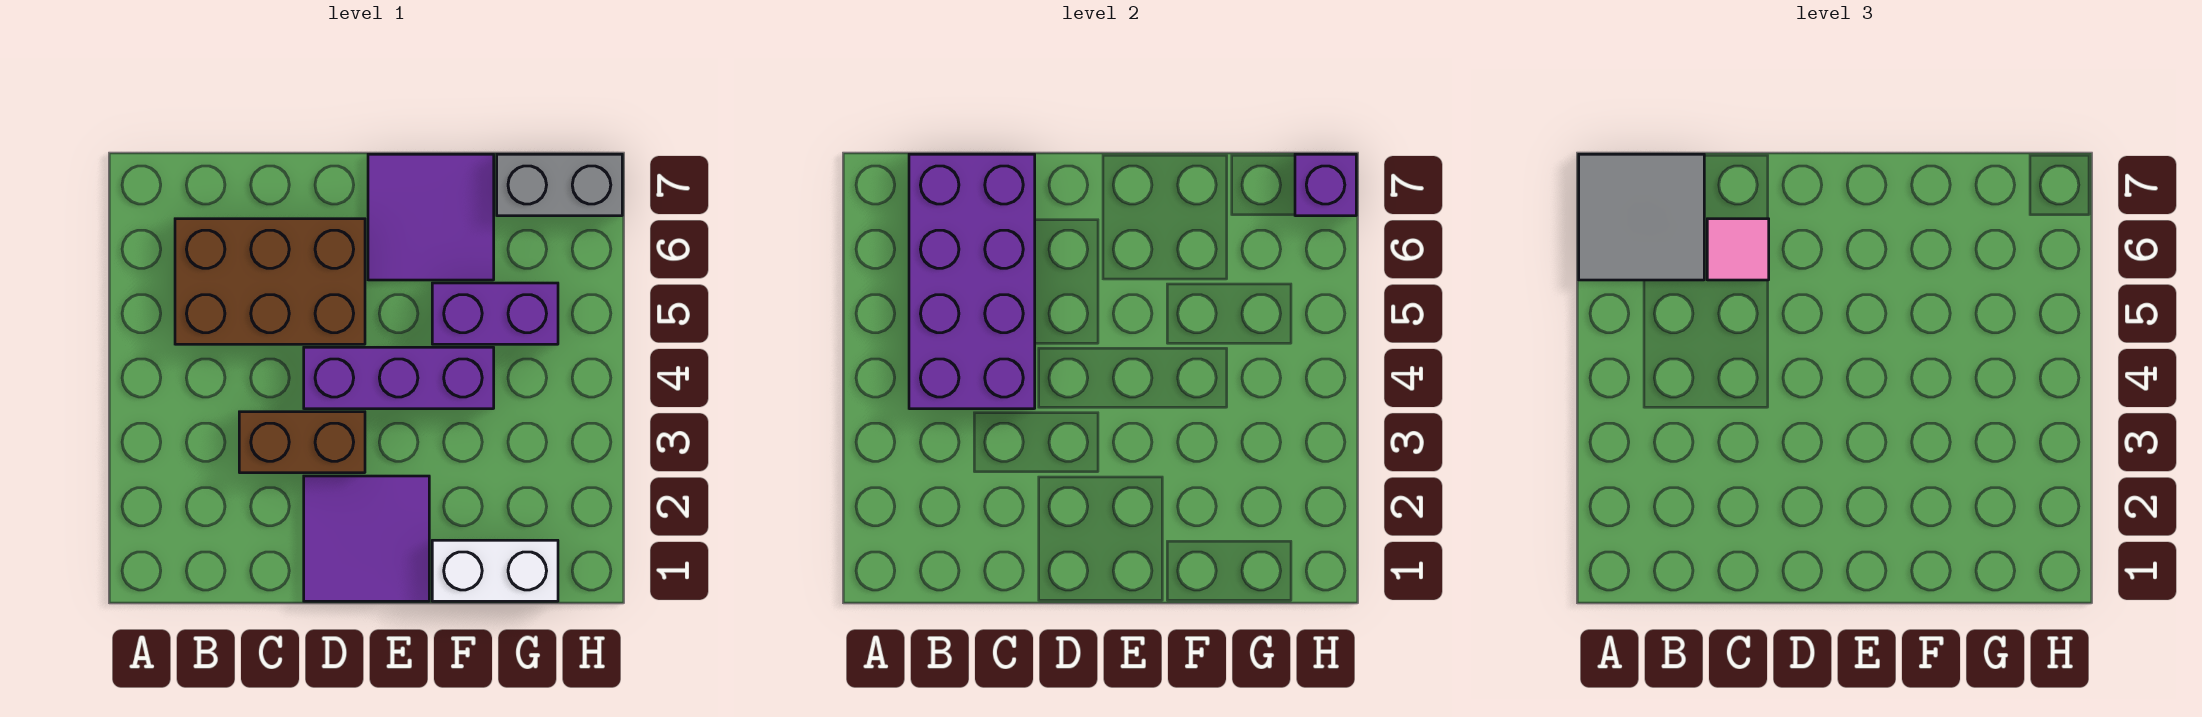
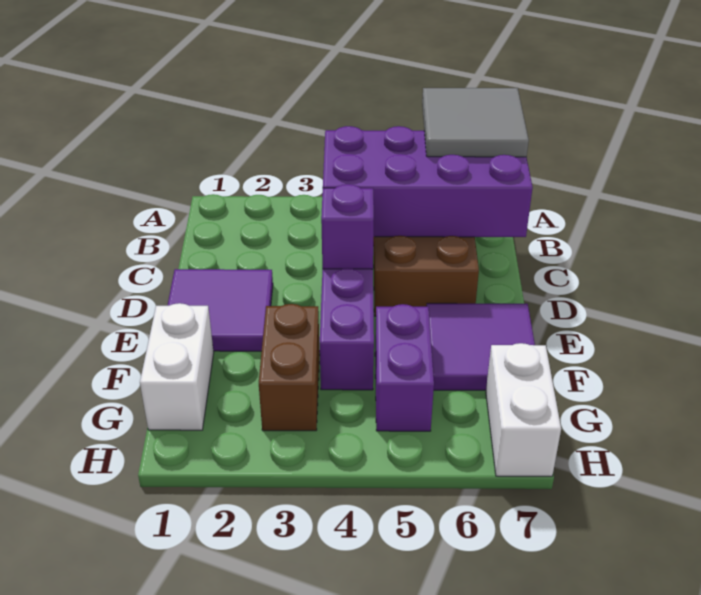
brown brick C3:D3 level 1 -> brown brick F3:G3 level 1
pink tile C6 level 3 -> none
grey brick G7:H7 level 1 -> white brick G7:H7 level 1
purple brick H7 level 2 -> purple brick D4 level 2

